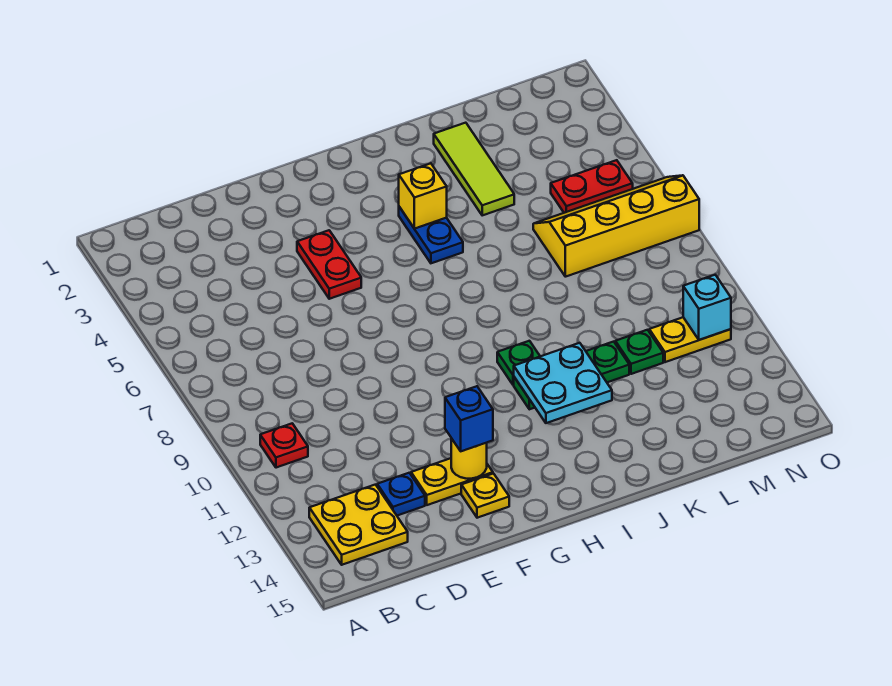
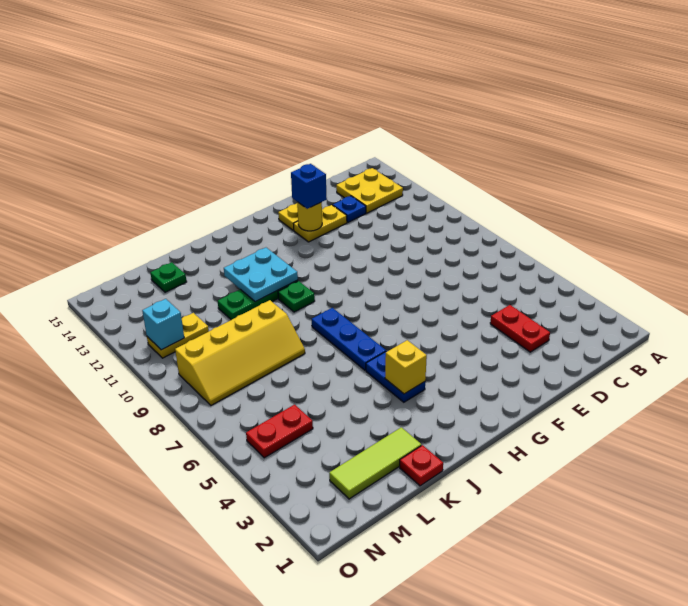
red plate B10 level 1 -> red plate K1 level 1
red plate F4:F5 level 1 -> red plate D3:D4 level 1
none -> blue plate I6:I8 level 1
lime tile K2:K4 level 1 -> lime tile K2:M2 level 1
yellow slope L6:O7 level 1 top 7 -> yellow slope K8:N9 level 1 top 9
green plate L11 level 1 -> green plate L14 level 1

